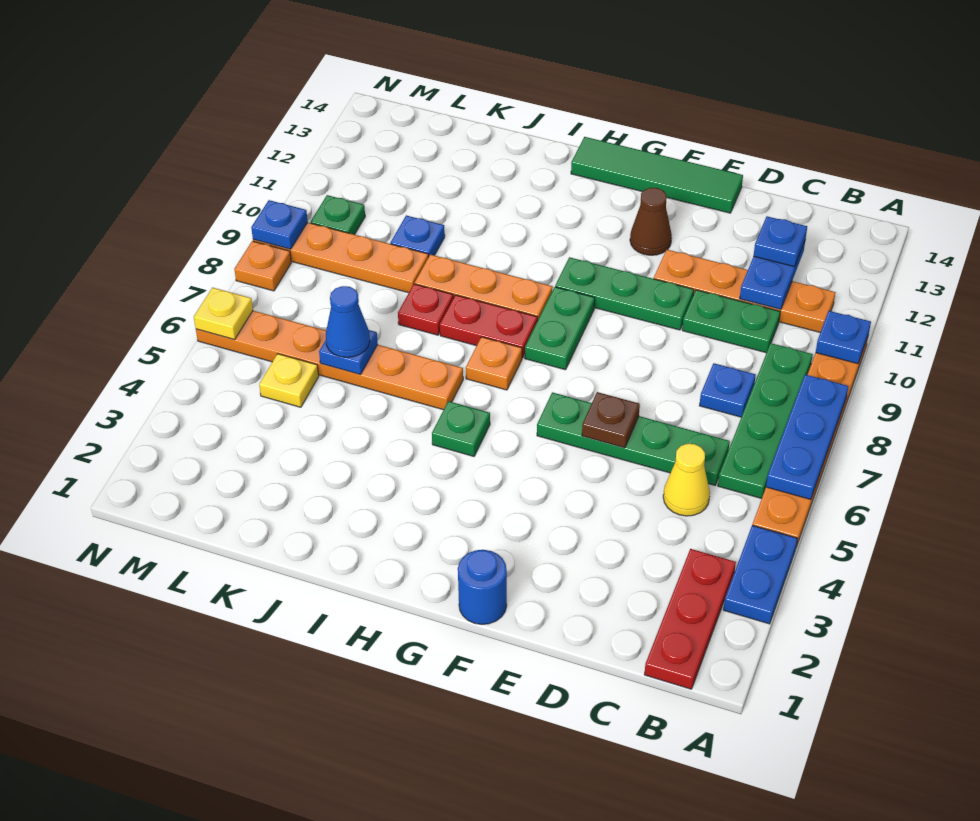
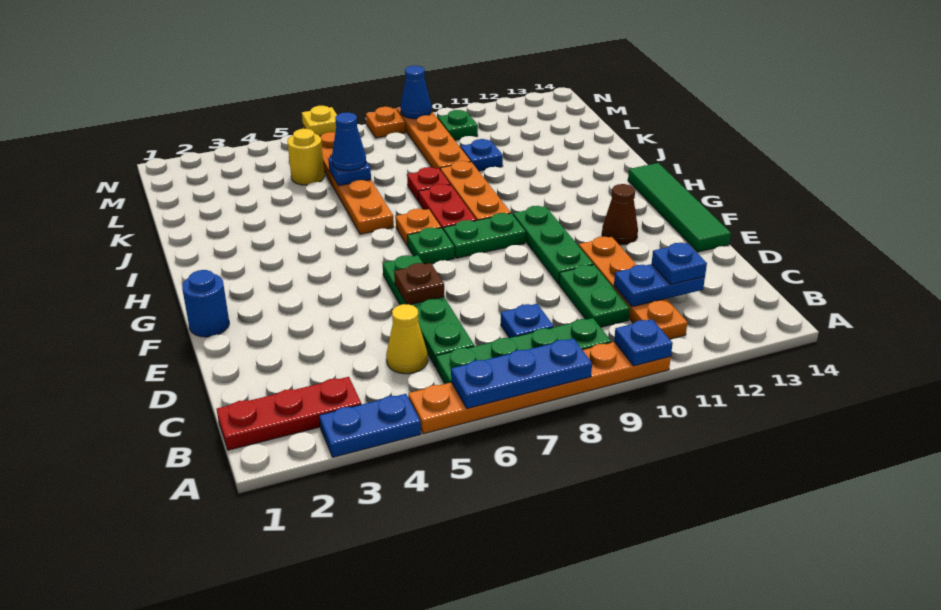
green plate H5 level 1 -> green plate G7 level 1
yellow plate L5 level 1 -> yellow round brick L5 level 1
blue plate N9 level 2 -> blue cone N9 level 2

